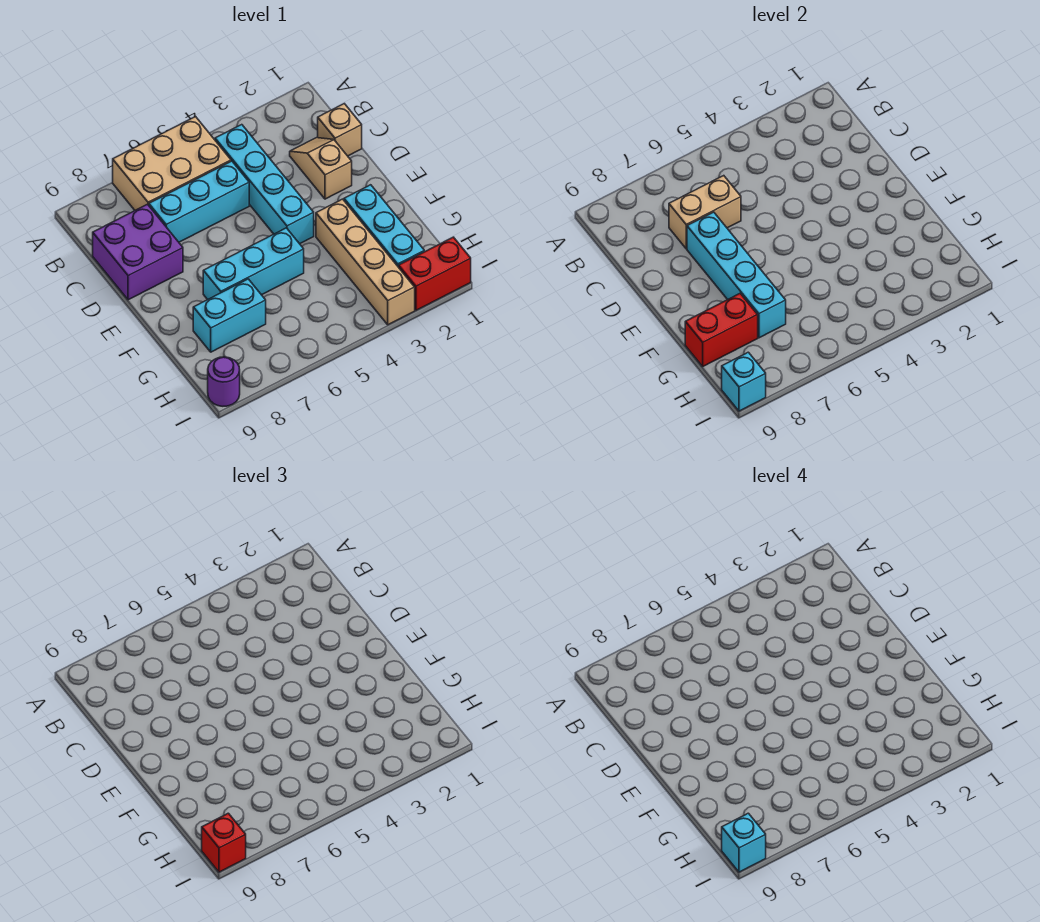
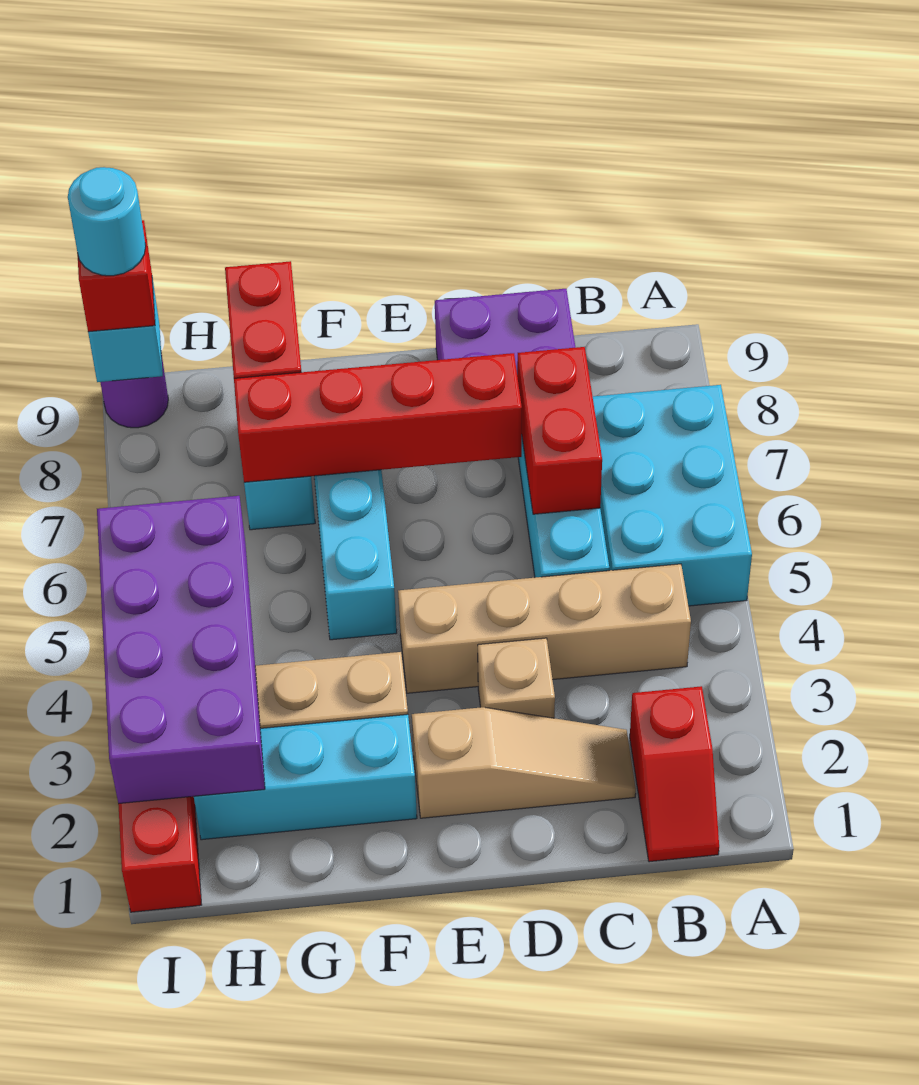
tan brick A5:B7 level 1 -> cyan brick A5:B7 level 1
none -> red slope B1:B2 level 1 top 2
cyan brick B4:E4 level 1 -> tan brick B4:E4 level 1
tan brick C1 level 1 -> tan brick D3 level 1
tan slope C2:D2 level 1 top D -> tan slope C2:E2 level 1 top E
tan brick C6:C7 level 2 -> red brick C6:C7 level 2
cyan brick D7:G7 level 2 -> red brick D7:G7 level 2
none -> purple brick H2:I5 level 2
cyan brick I9 level 4 -> cyan round brick I9 level 4

